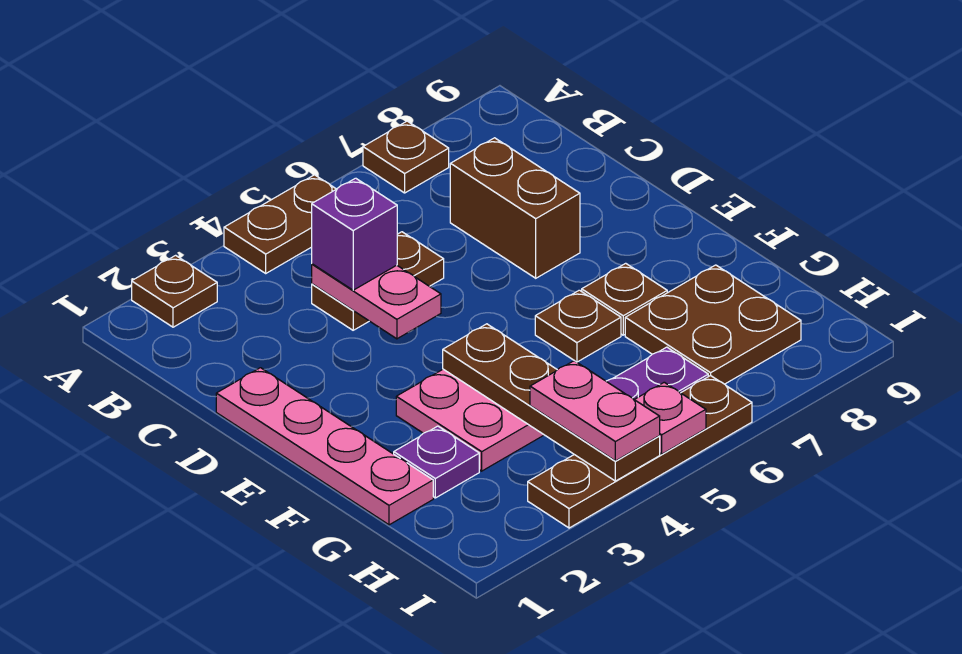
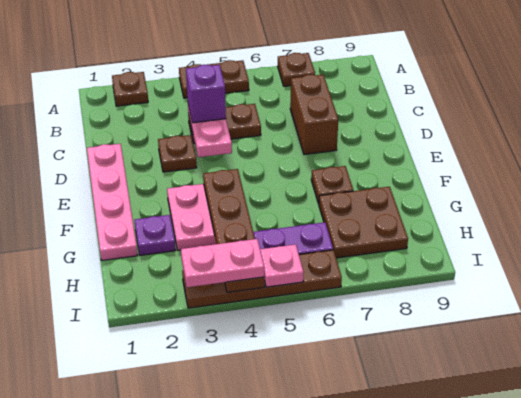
brown plate F6 level 1 -> brown plate D3 level 1
pink plate H4:I4 level 3 -> pink plate I3:I4 level 3

